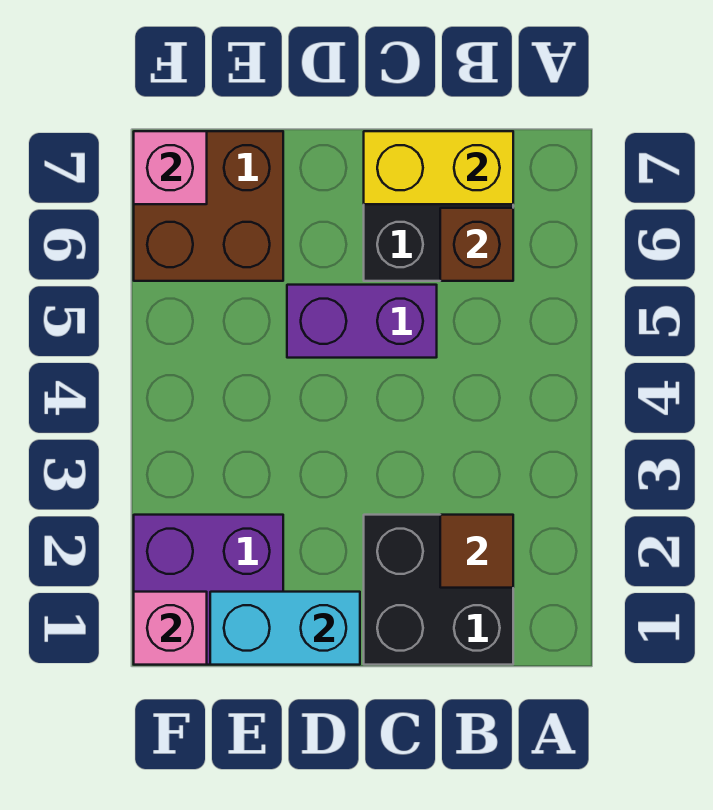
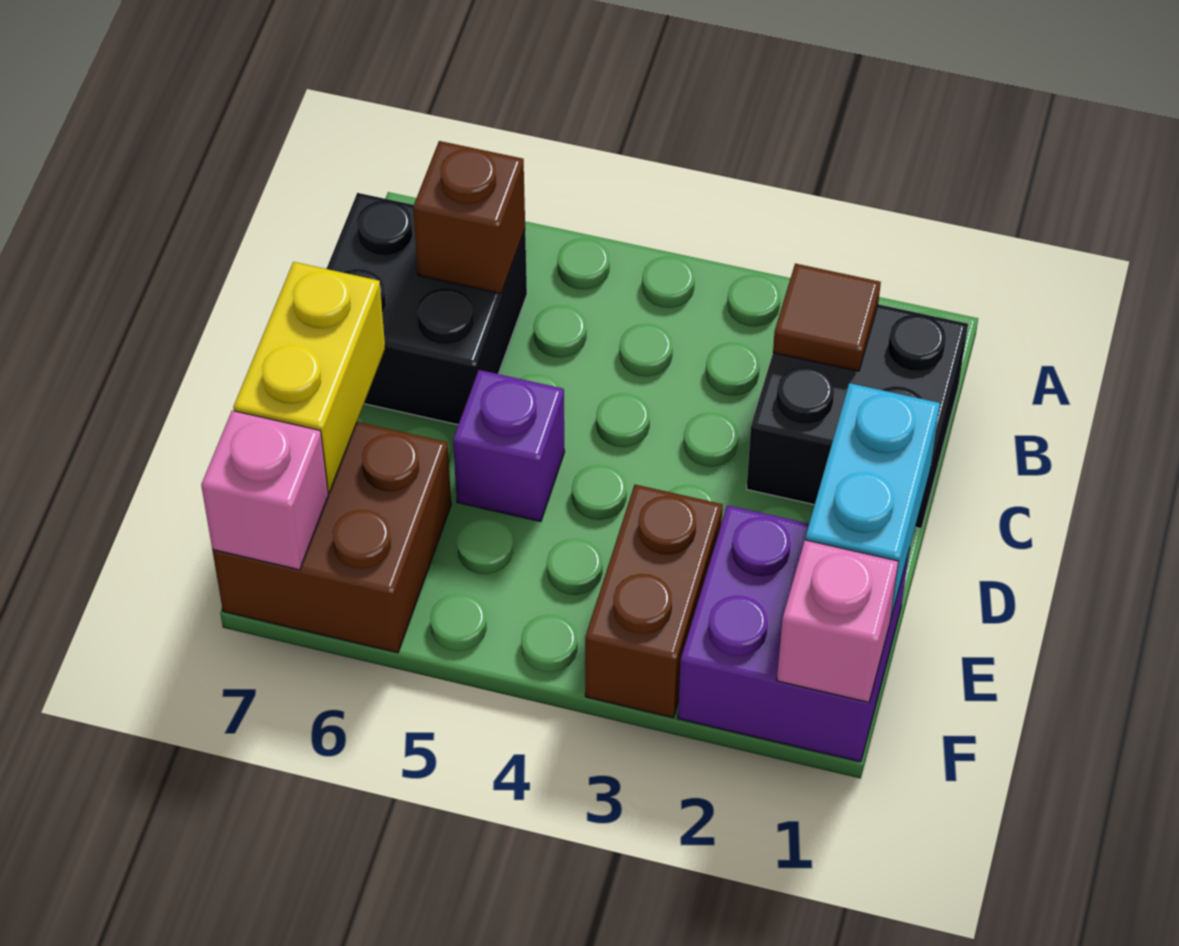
yellow brick B7:C7 level 2 -> yellow brick D7:E7 level 2
purple brick C5:D5 level 1 -> purple brick D5 level 1
none -> brown brick E3:F3 level 1

